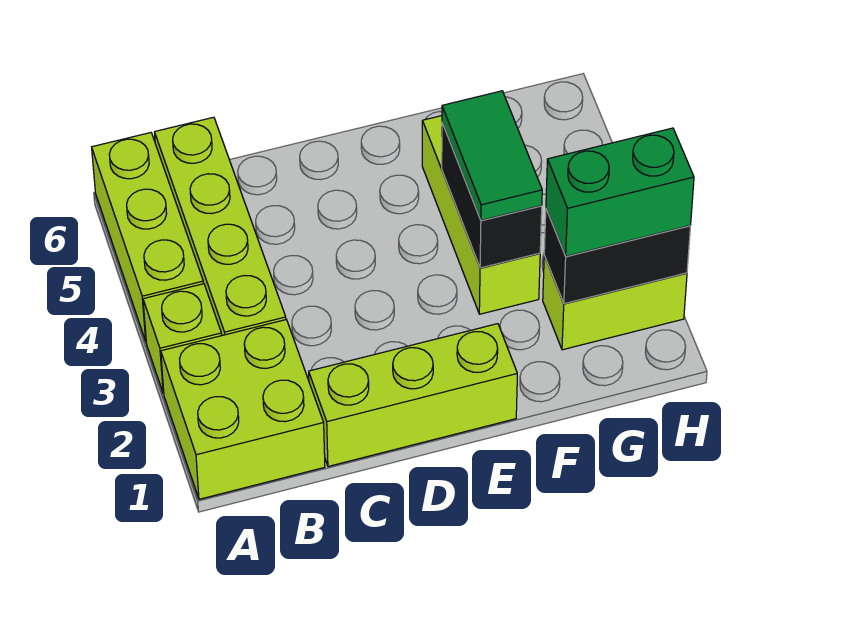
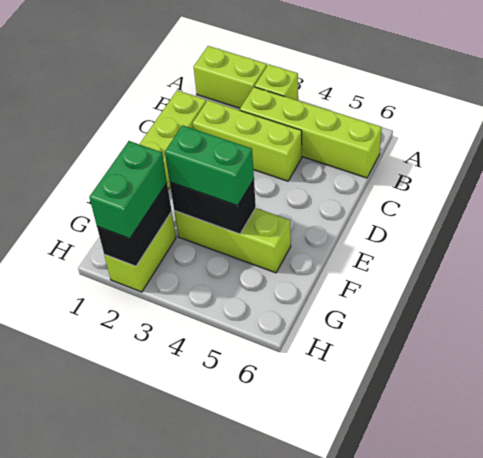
lime brick A1:B2 level 1 -> lime brick A1:A2 level 1
lime brick A4:A6 level 1 -> lime brick C2:C4 level 1
green tile F3:F4 level 3 -> green brick F3:F4 level 3

